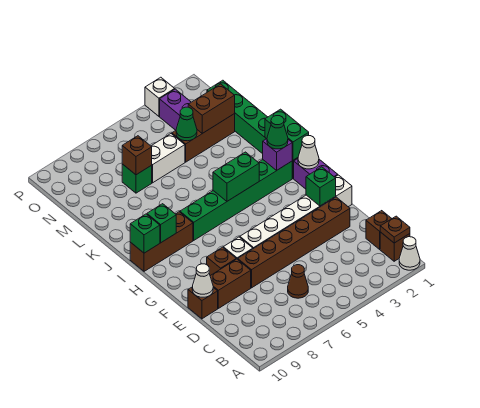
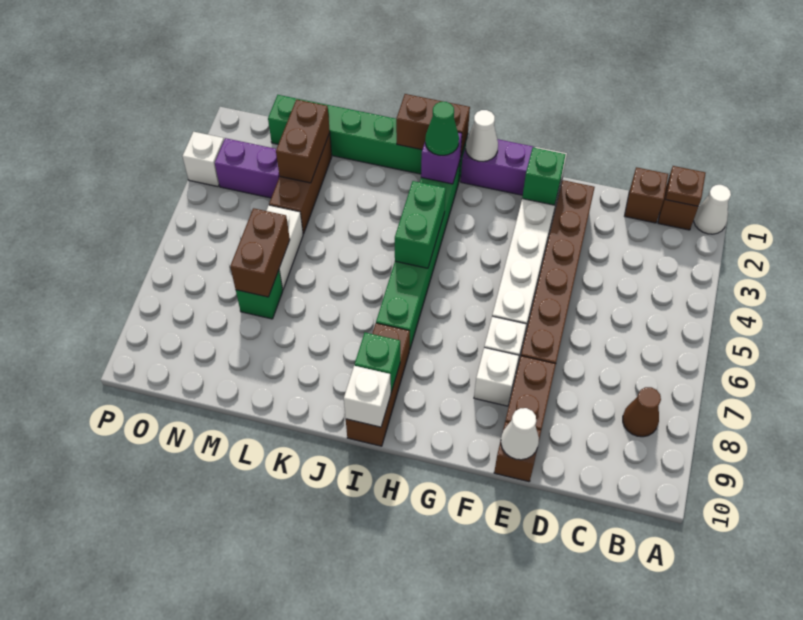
brown cone C6 level 1 -> brown cone B8 level 1
brown brick F8 level 1 -> white brick F8 level 1
green brick I1:J1 level 2 -> brown brick I1:J1 level 2
green brick I10 level 2 -> white brick I10 level 2
green cone M4 level 2 -> none
brown brick M7 level 2 -> brown brick M6:M7 level 2

